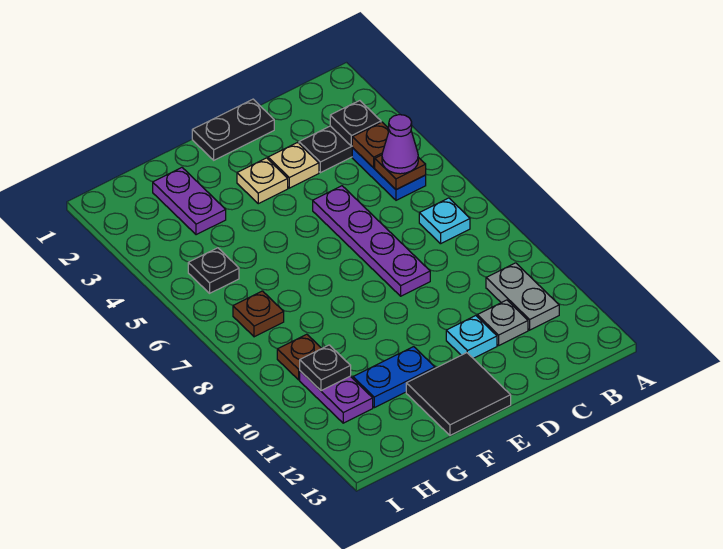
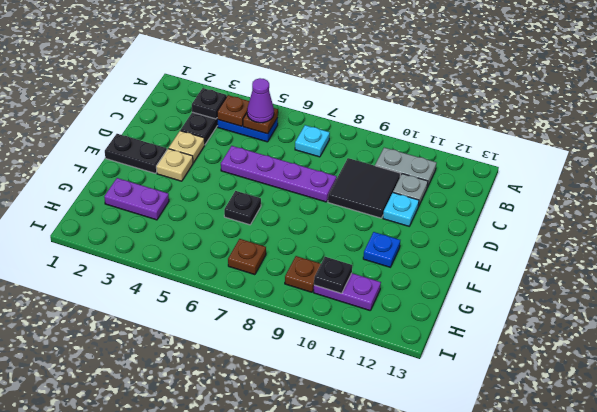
black plate D1:E1 level 1 -> black plate E1:E2 level 1
black tile E12:F13 level 1 -> black tile C9:D10 level 1
blue plate F11:G11 level 1 -> blue plate F11 level 1
black plate H5 level 1 -> black plate F6 level 1

